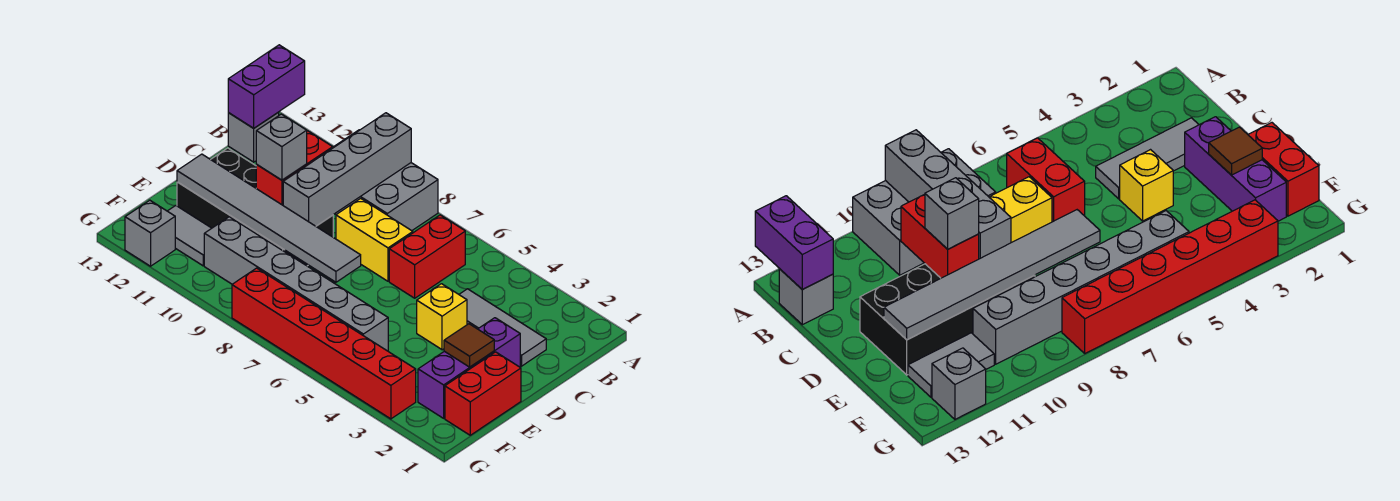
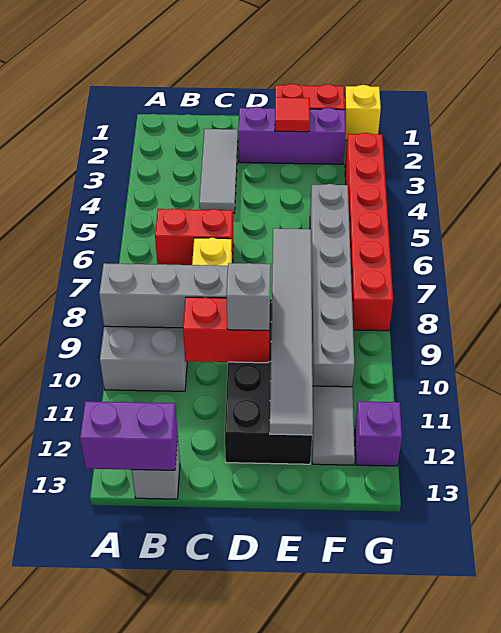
yellow brick D4 level 1 -> yellow brick G1 level 1
brown tile E2 level 2 -> red tile E2 level 2
grey brick G12 level 1 -> purple brick G12 level 1

